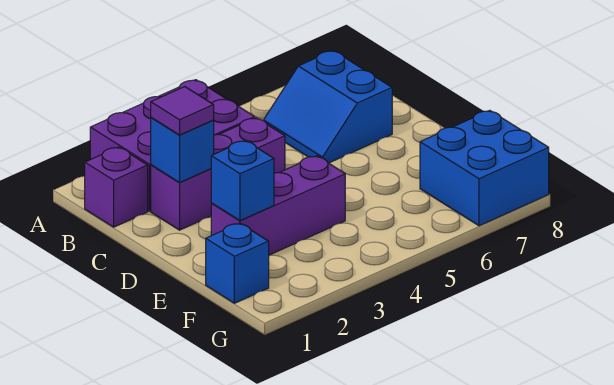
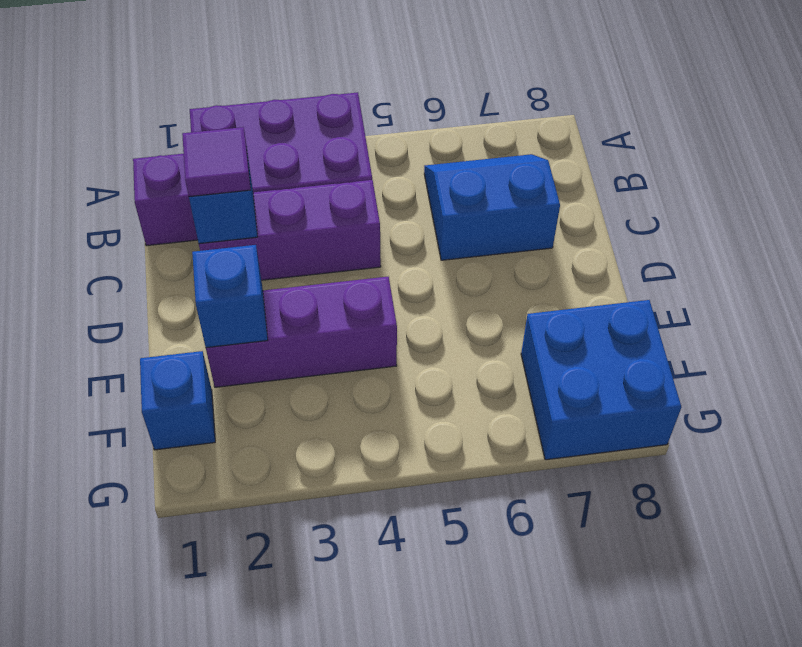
blue slope B6:C7 level 1 top 7 -> blue slope B6:C7 level 1 top C

